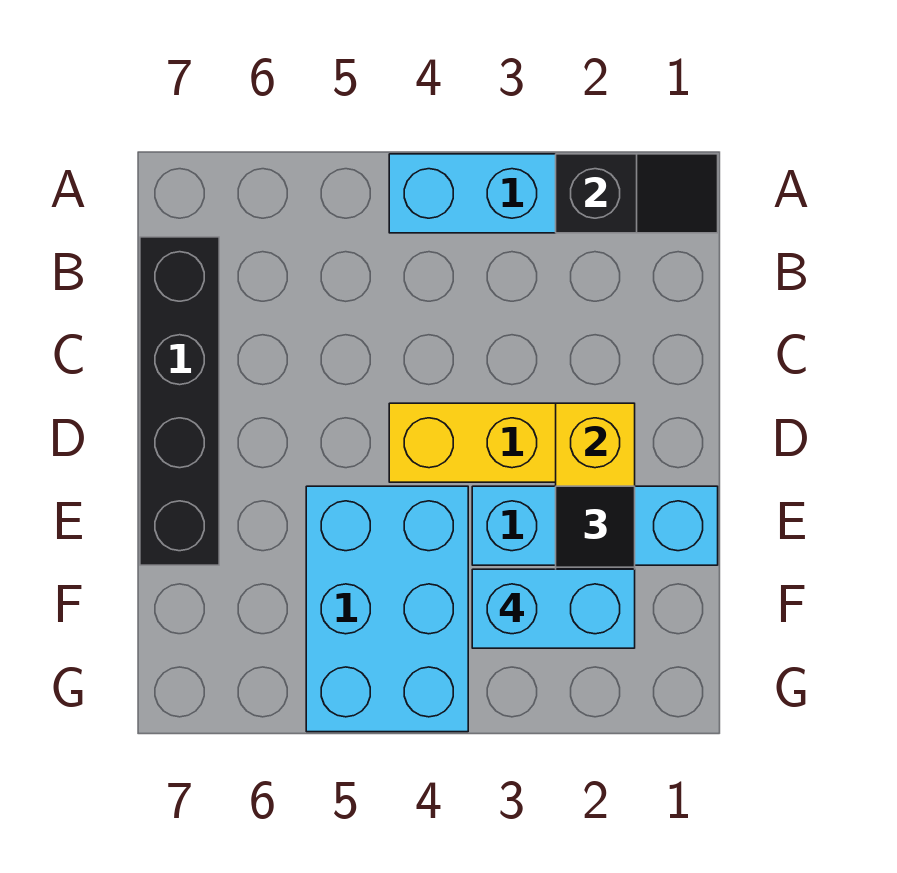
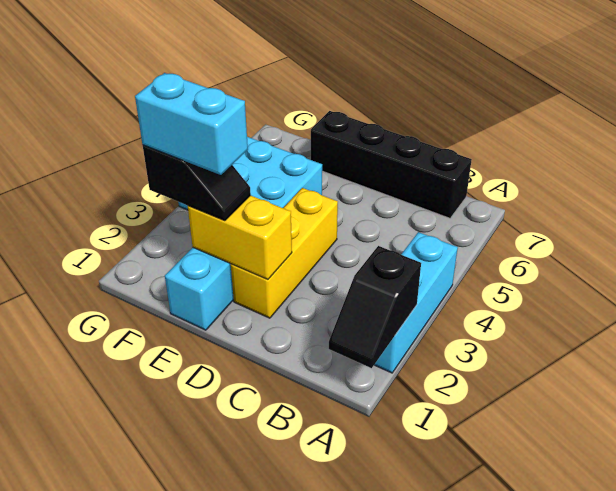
cyan brick F2:F3 level 4 -> cyan brick E2:F2 level 4

